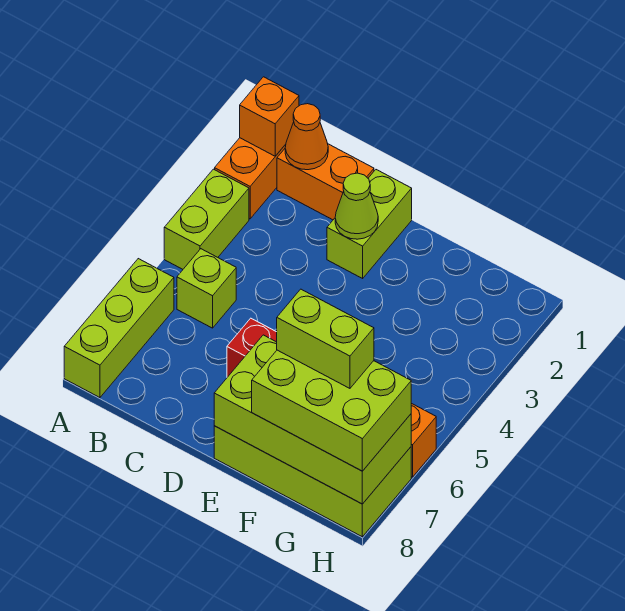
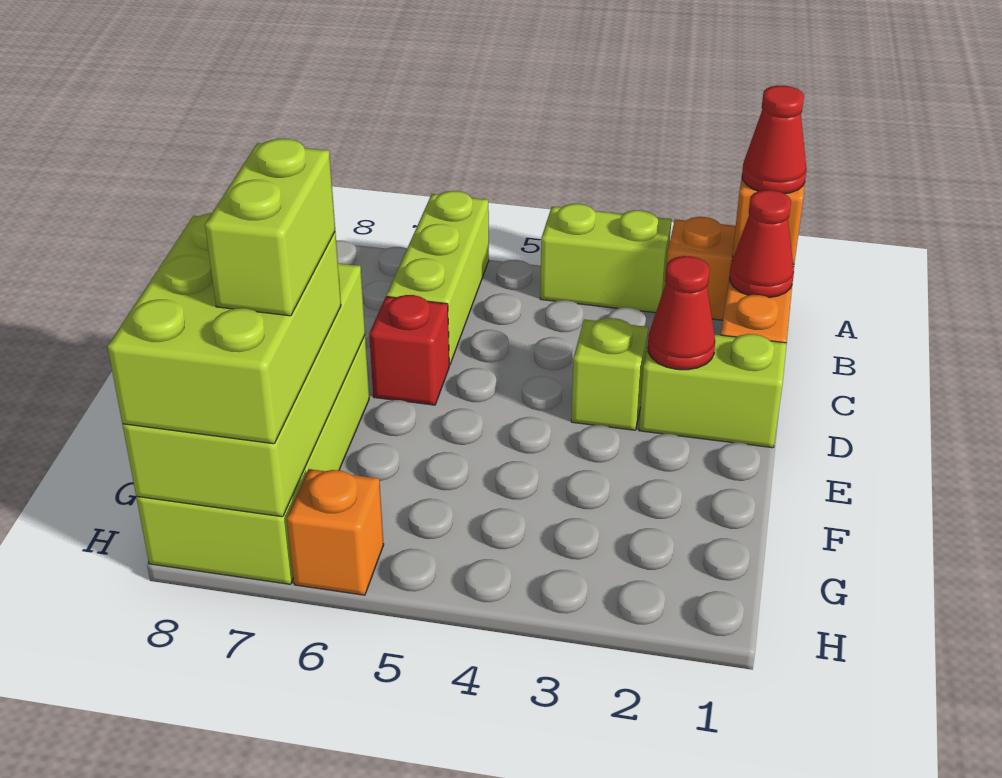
none -> red cone A1 level 3
lime brick A6:A8 level 1 -> lime brick A6:C6 level 1
orange cone B1 level 2 -> red cone B1 level 2
lime brick B5 level 1 -> lime brick D3 level 1
lime cone D2 level 2 -> red cone D2 level 2

